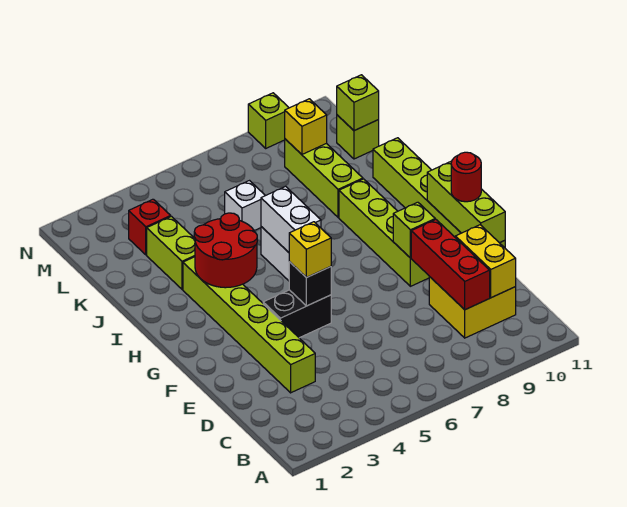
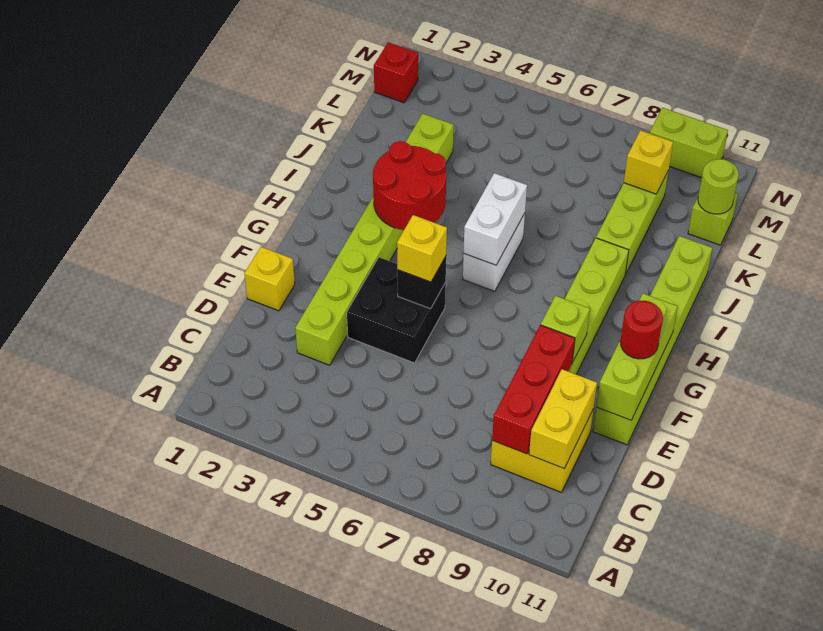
none -> yellow brick E1 level 1
black brick F4:F5 level 1 -> black brick E4:F5 level 1
white brick K6 level 1 -> none
red brick L3 level 1 -> red brick M1 level 1
lime brick L11 level 2 -> lime round brick L11 level 2
lime brick N9 level 1 -> lime brick N9:N10 level 1

